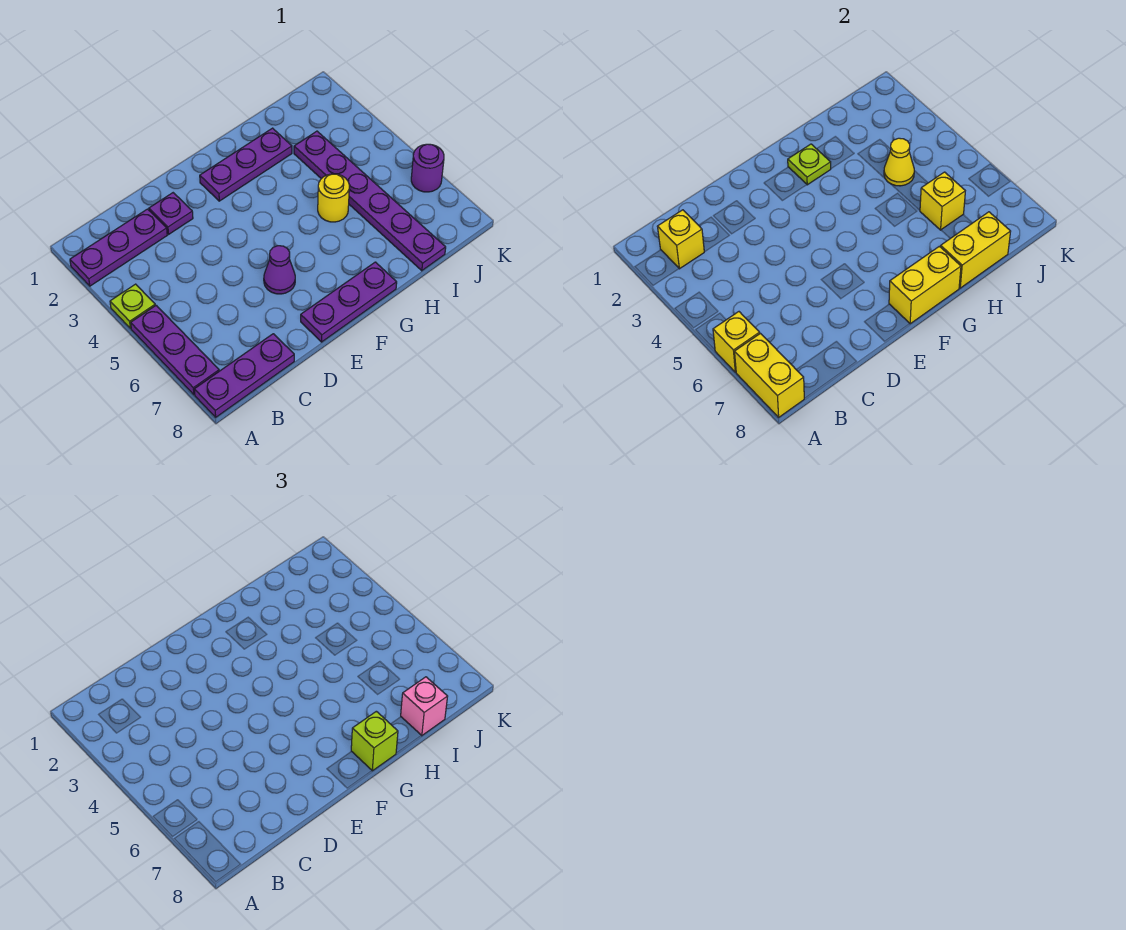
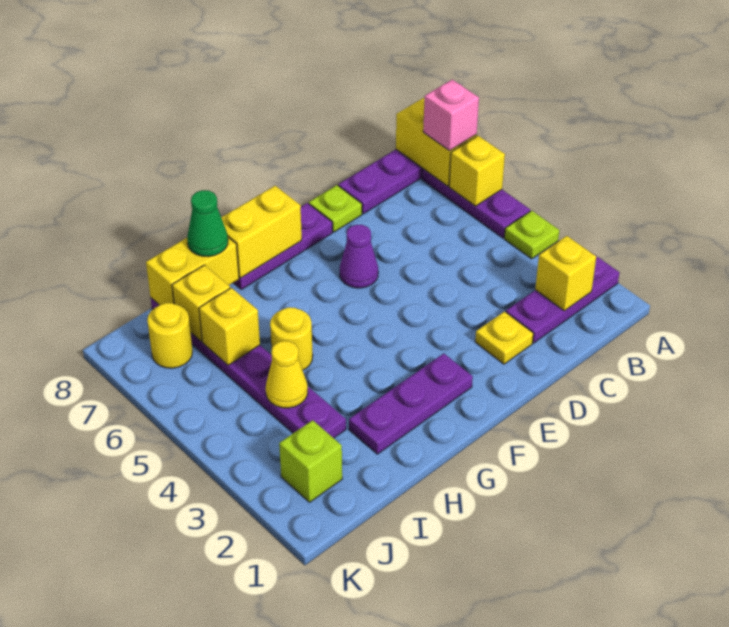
purple plate D2 level 1 -> yellow plate D2 level 1
lime plate G2 level 2 -> lime plate D8 level 1
lime brick G8 level 3 -> lime brick J2 level 1
none -> green cone H8 level 3
none -> yellow brick I7 level 2
pink brick I8 level 3 -> pink brick A7 level 3
none -> yellow round brick J7 level 1
purple round brick K6 level 1 -> none

